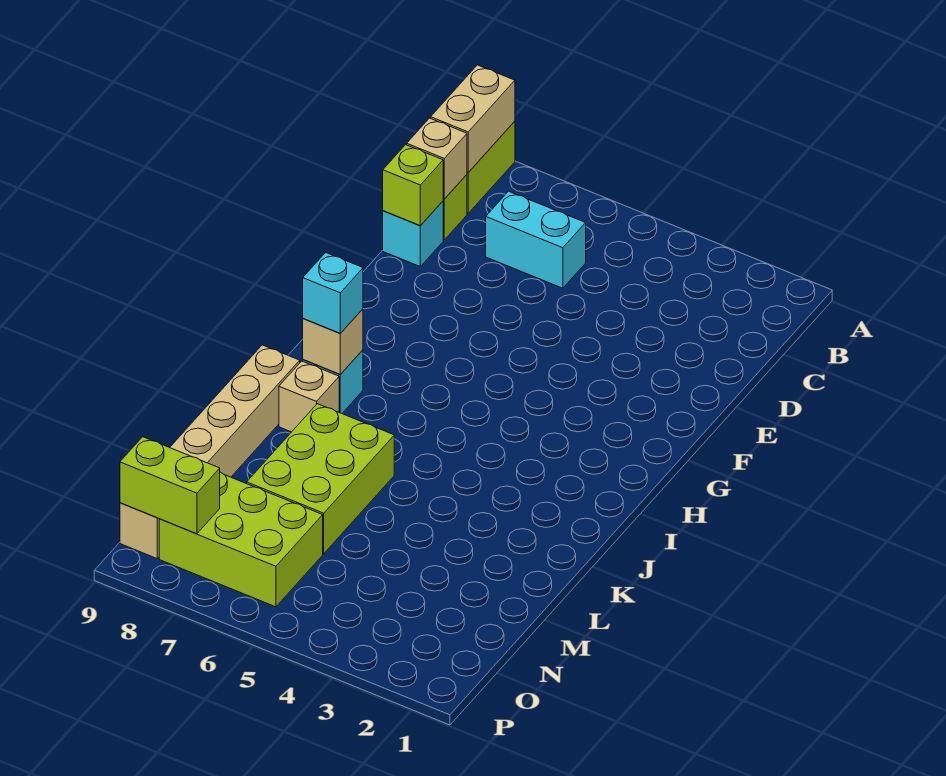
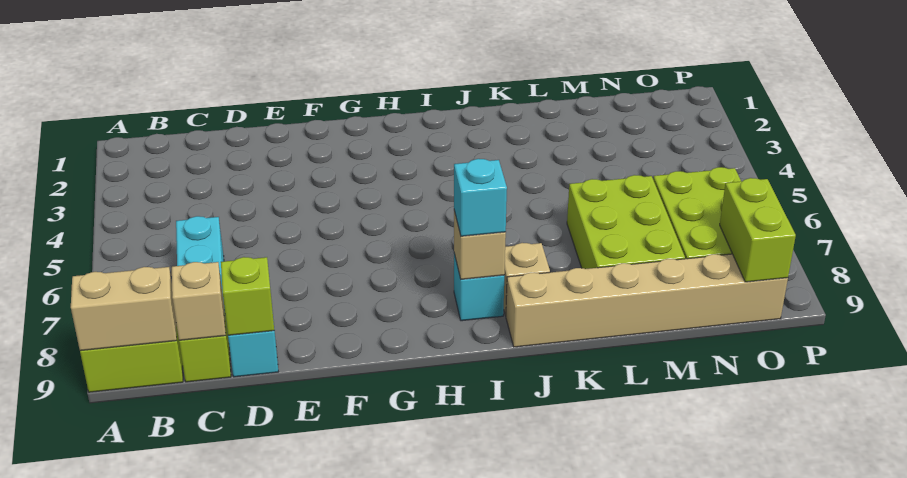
lime brick K6:M7 level 1 -> lime brick L6:M8 level 1

